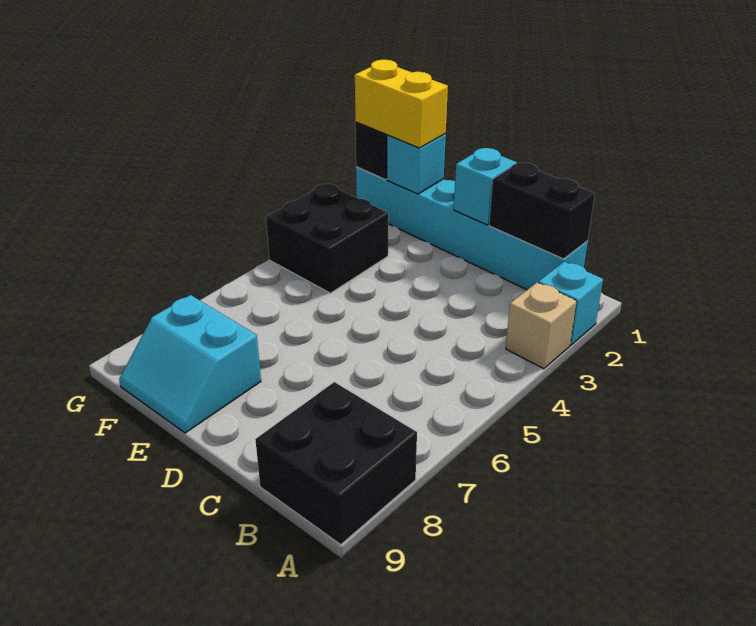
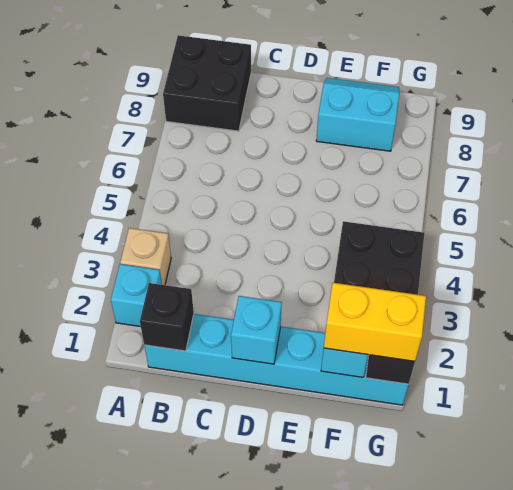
black brick B1:C1 level 2 -> black brick B1 level 2

